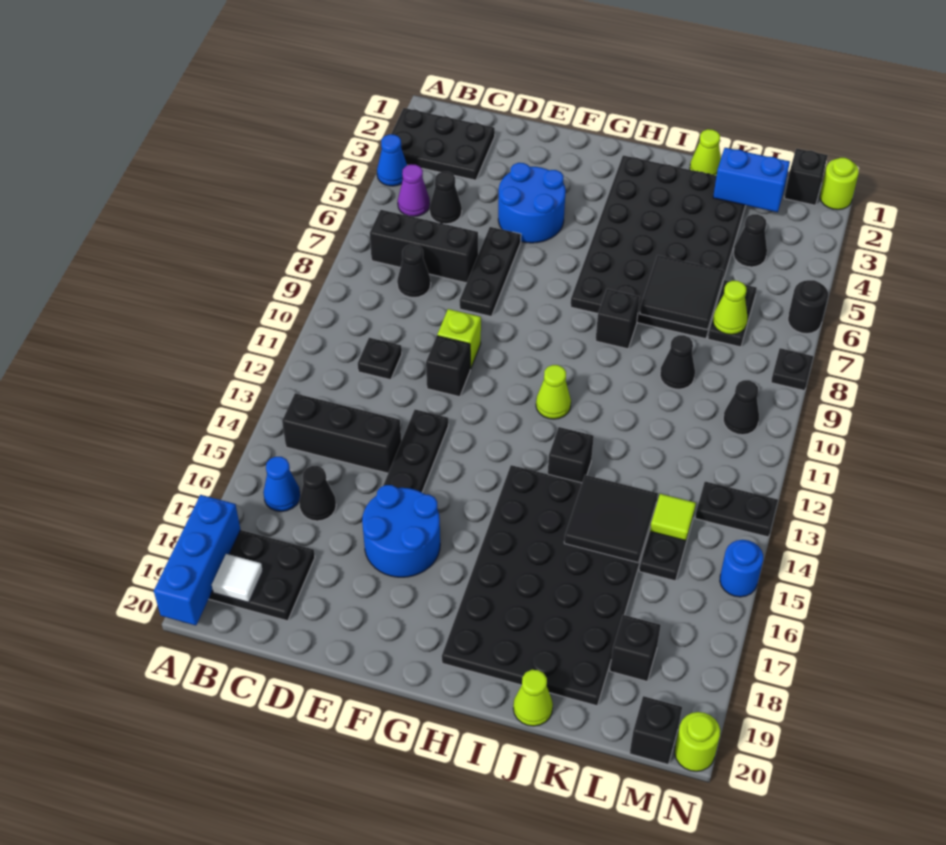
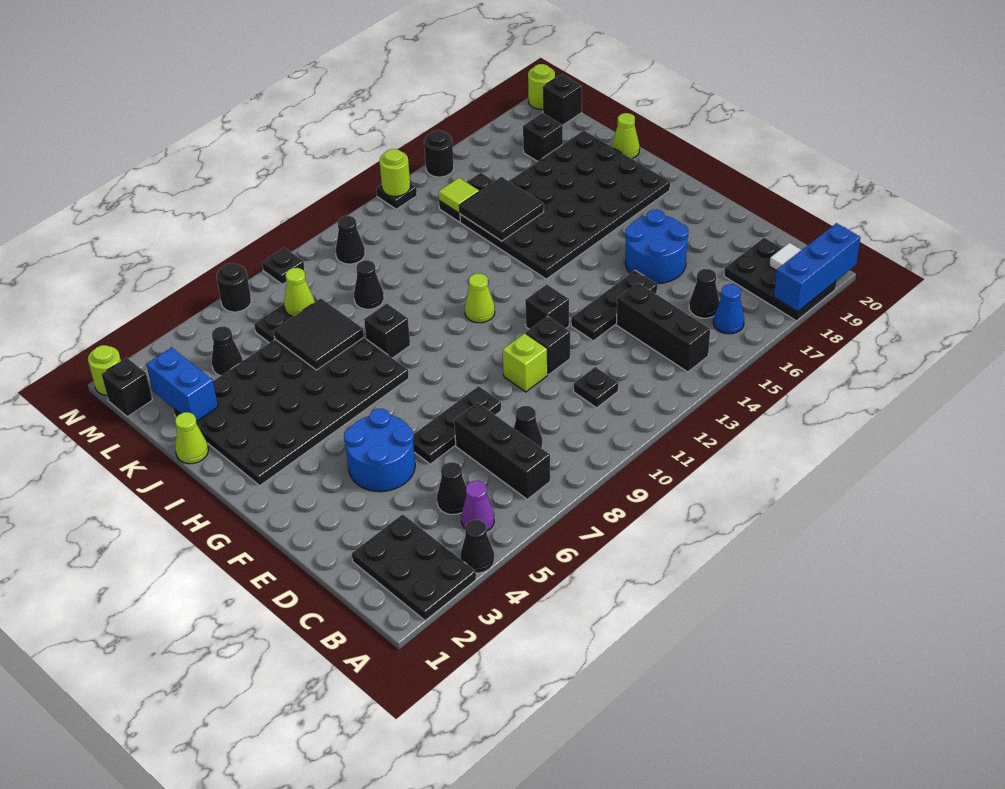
blue cone A4 level 1 -> black cone A4 level 1
black brick I13 level 1 -> black brick F12 level 1
black plate M13:N13 level 1 -> black plate N13 level 1
none -> lime round brick N13 level 2
blue round brick N15 level 1 -> black round brick N15 level 1

